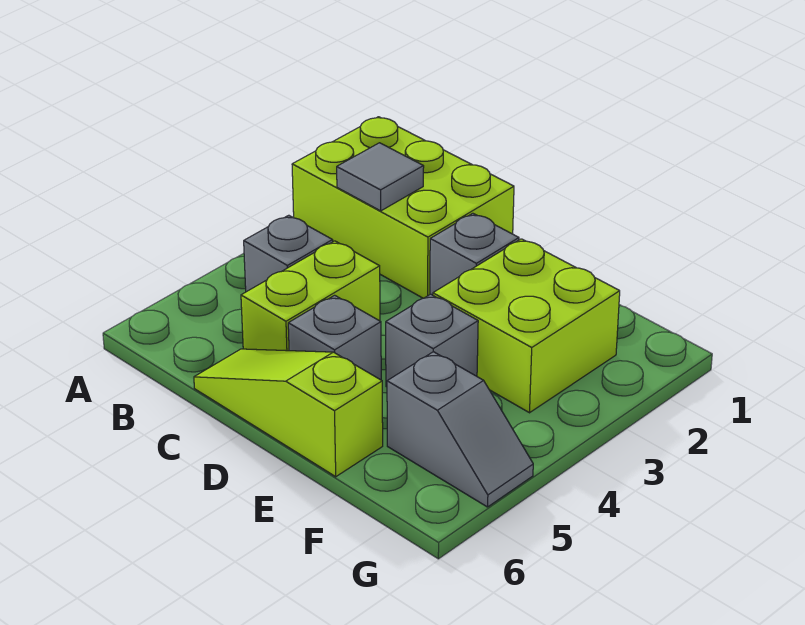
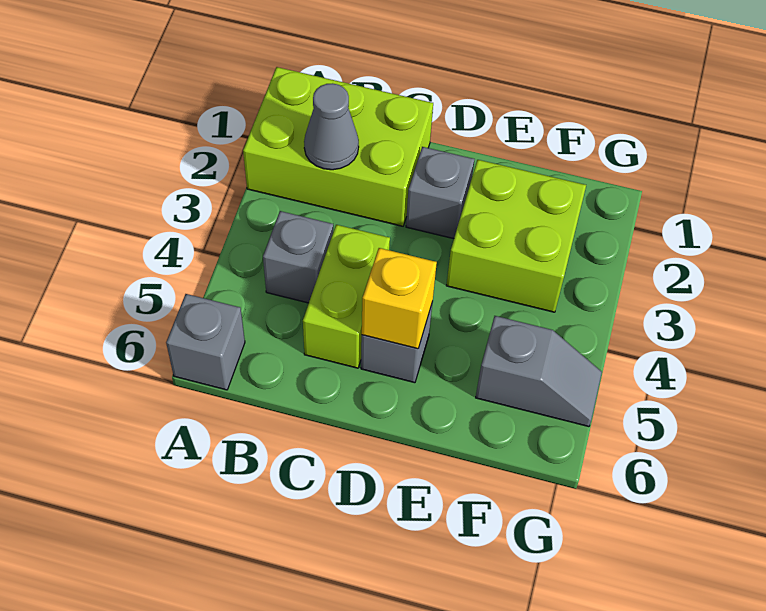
grey tile B2 level 2 -> grey cone B2 level 2
lime slope C6:E6 level 1 top E -> none
none -> yellow brick D5 level 2
grey brick E4 level 1 -> grey brick A6 level 1

